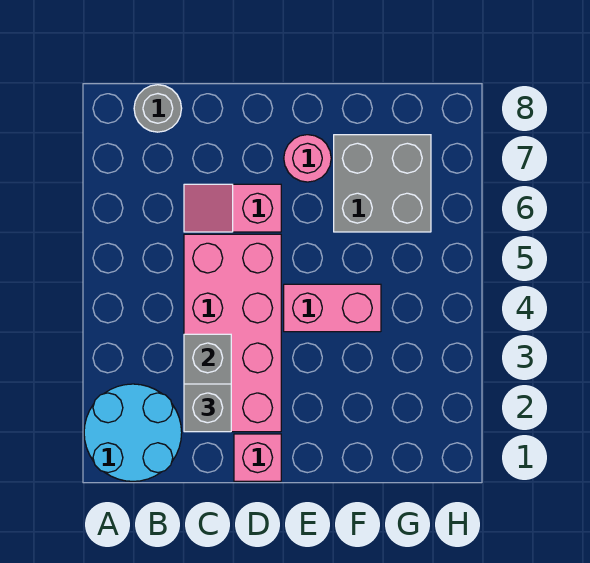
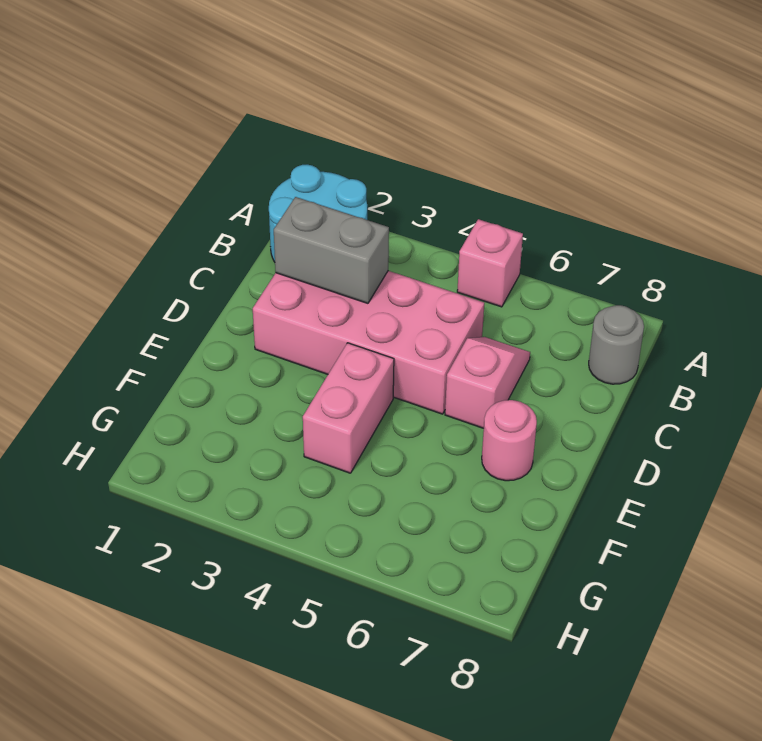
grey brick C2 level 3 -> none
pink brick D1 level 1 -> pink brick A5 level 1
grey brick F6:G7 level 1 -> none

